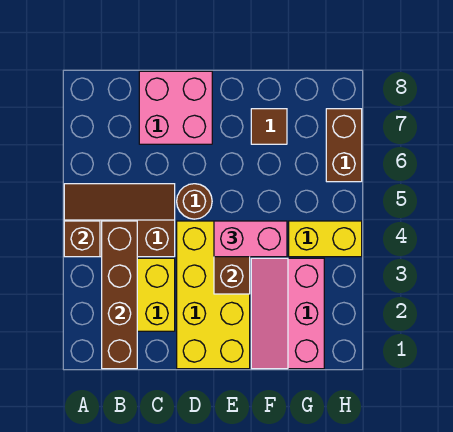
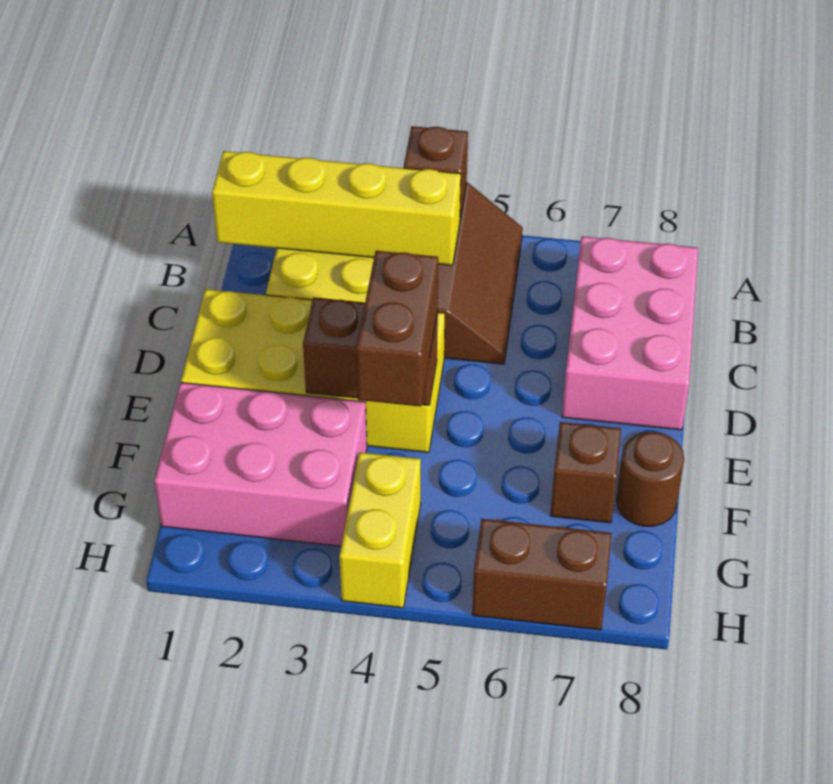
brown brick B1:B4 level 2 -> yellow brick B1:B4 level 2
pink brick C7:D8 level 1 -> pink brick B7:D8 level 1
brown round brick D5 level 1 -> brown round brick F8 level 1
pink brick E4:F4 level 3 -> brown brick E4:F4 level 3
pink slope F1:G3 level 1 top G -> pink brick F1:G3 level 1
brown tile F7 level 1 -> brown brick F7 level 1

